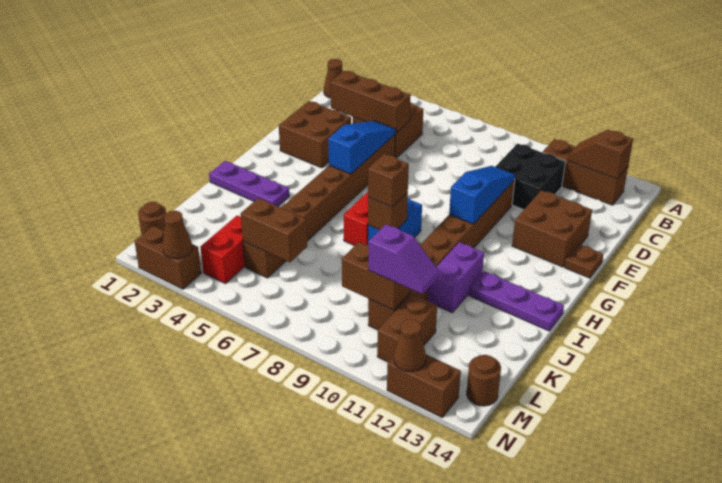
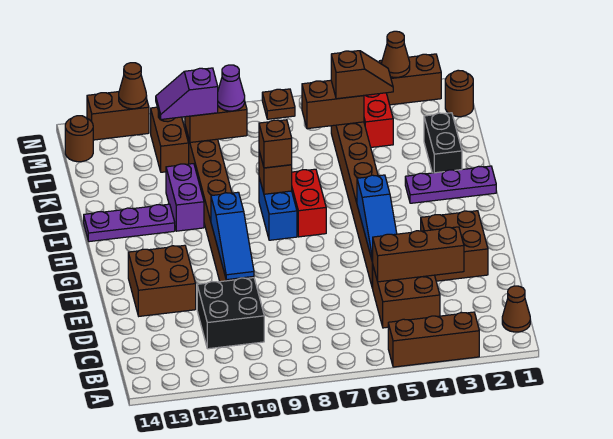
brown brick B11:B13 level 1 -> brown brick A3:A5 level 1
brown slope B12:B13 level 2 top 13 -> brown slope L4:L5 level 3 top 5
brown plate F14 level 1 -> brown plate N7 level 1
none -> black brick J2:K2 level 1
none -> purple cone L9 level 3

